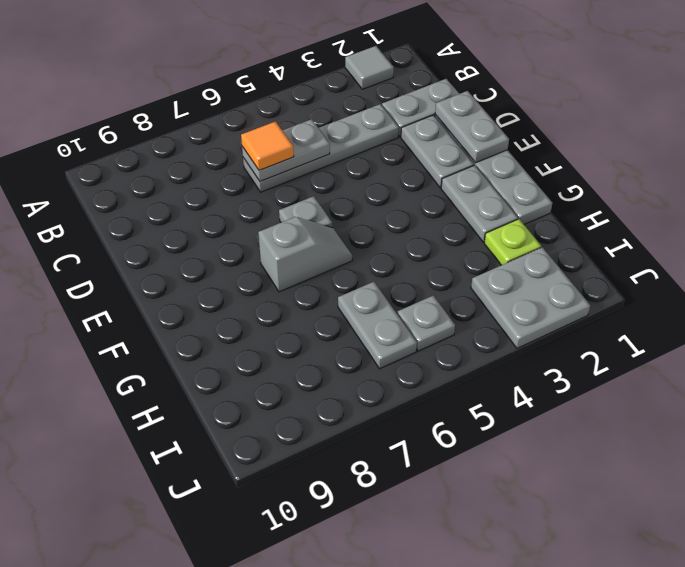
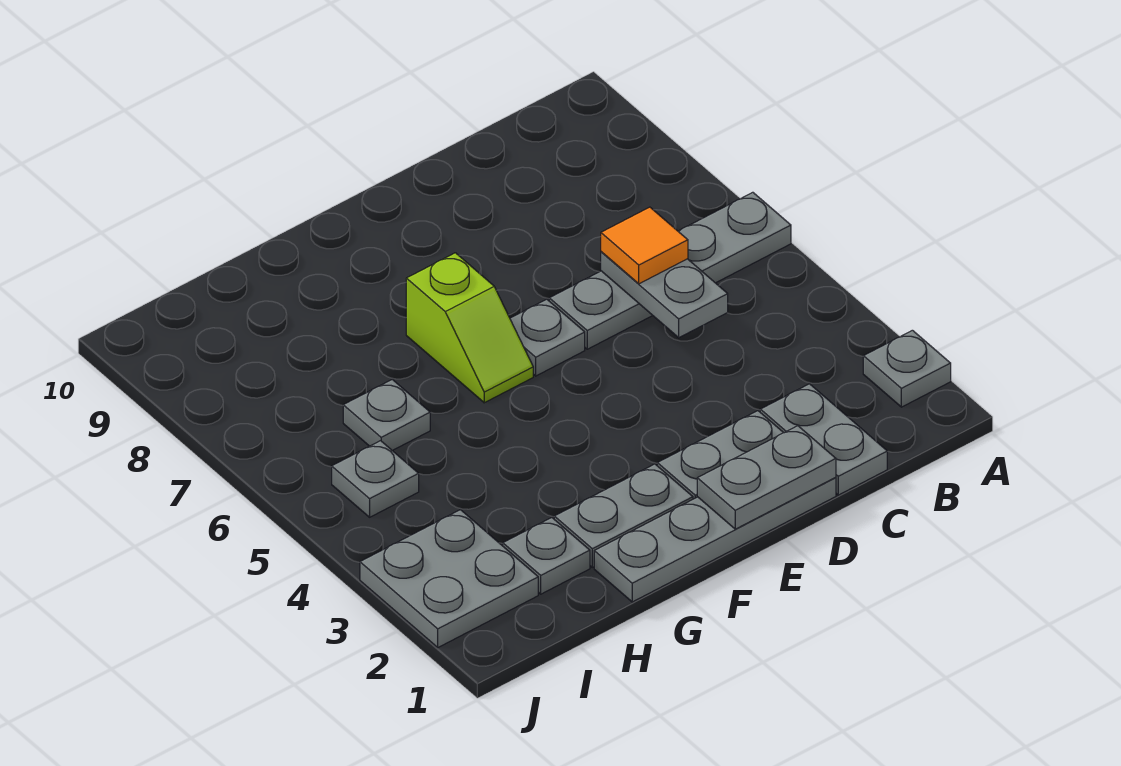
grey tile A2 level 1 -> grey plate A2 level 1
grey plate C3:C6 level 1 -> grey plate A6:D6 level 1
grey slope F6:F7 level 1 top 7 -> lime slope F6:F7 level 1 top 7
lime plate H2 level 1 -> grey plate H2 level 1
grey plate H6:I6 level 1 -> grey plate H6 level 1

